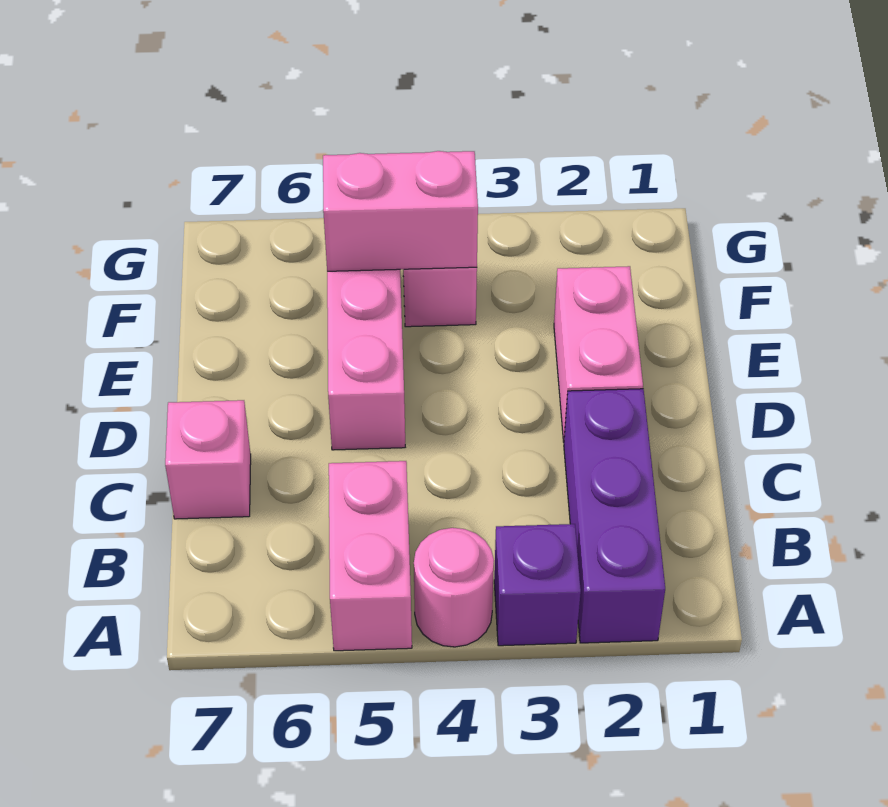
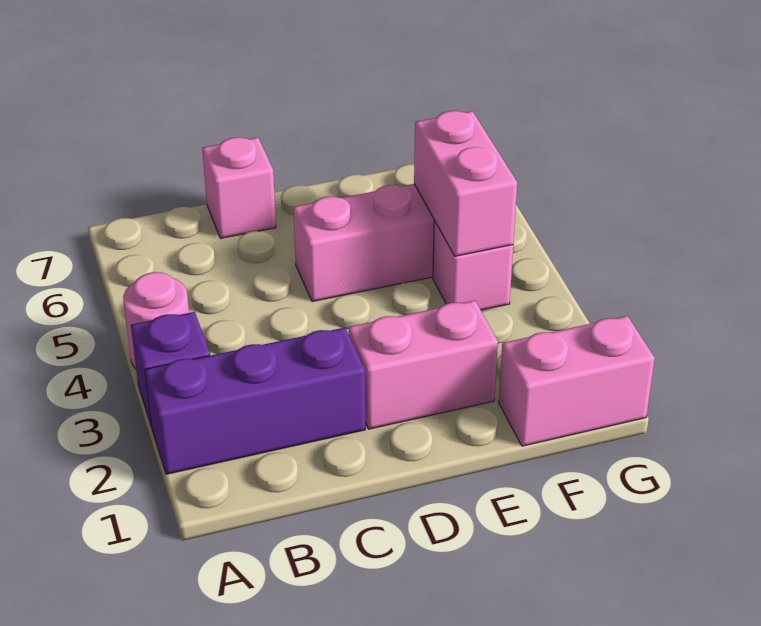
pink brick A5:B5 level 1 -> pink brick F1:G1 level 1

